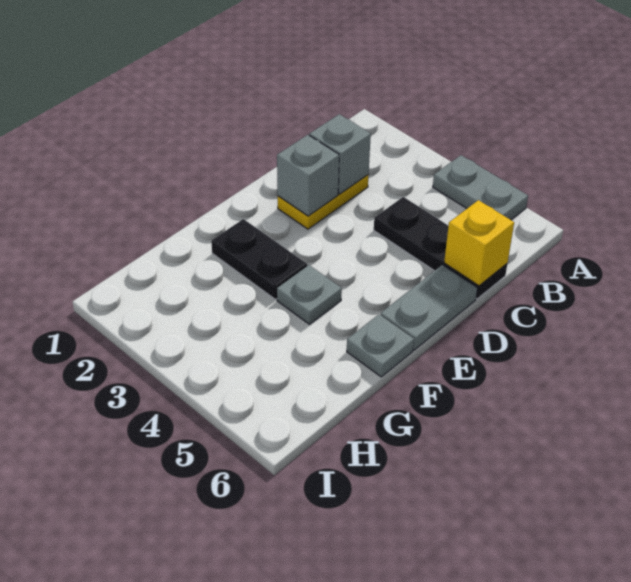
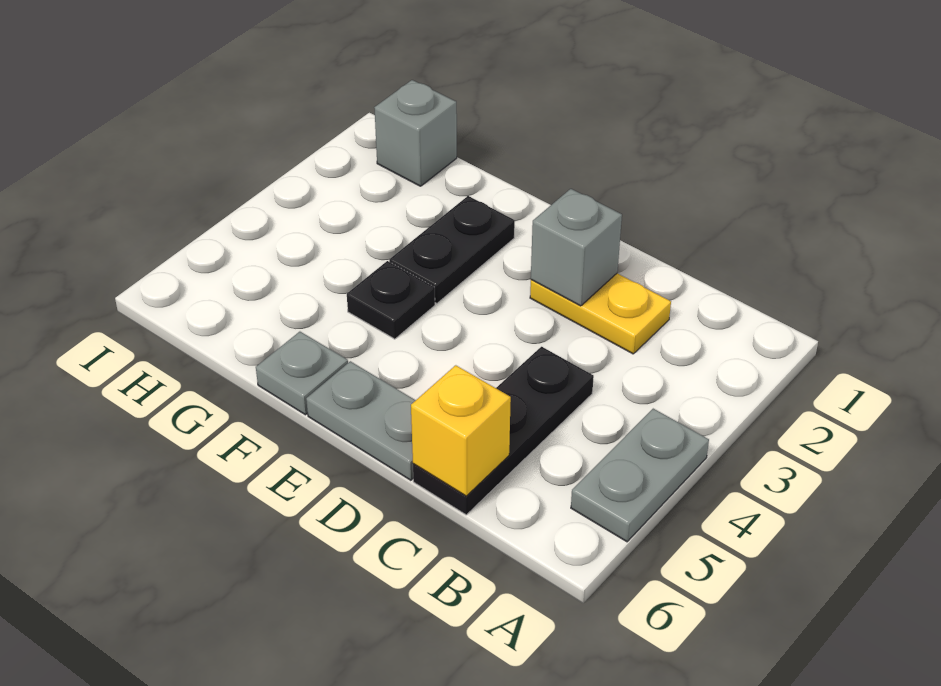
grey brick C2 level 2 -> grey brick H1 level 1
grey plate F4 level 1 -> black plate F4 level 1

